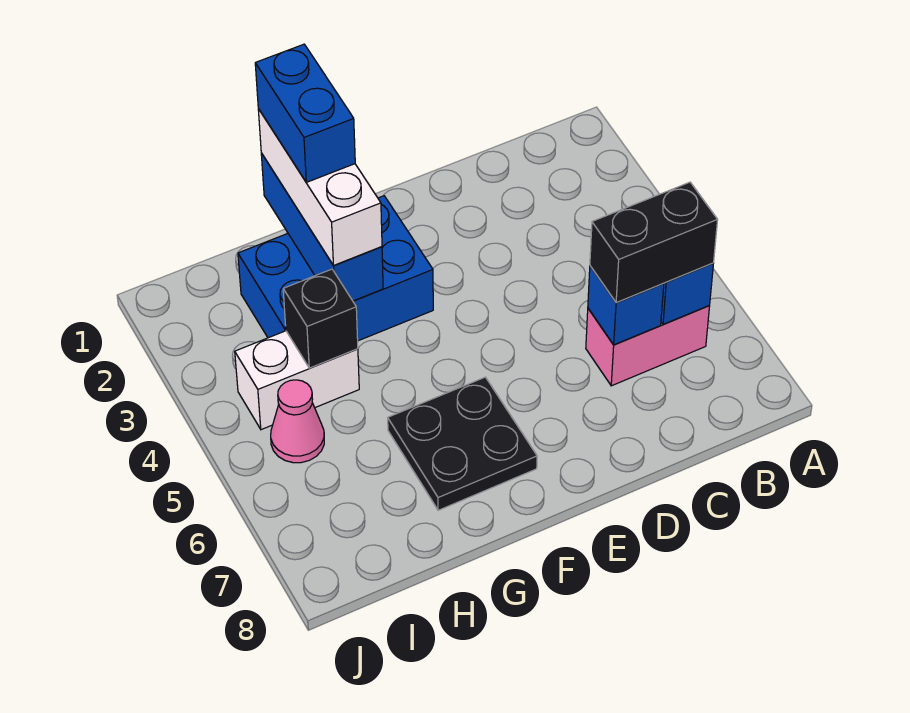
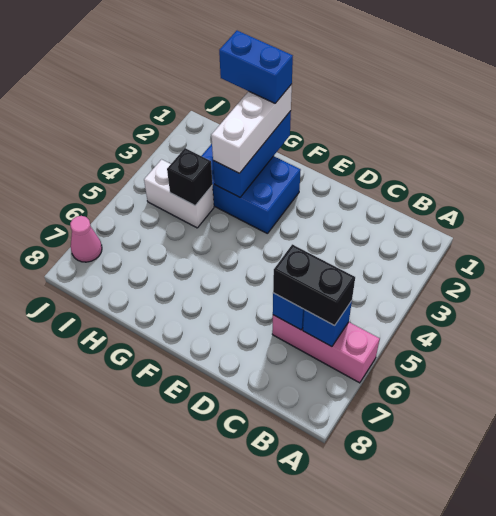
pink brick B6:C6 level 1 -> pink brick A6:C6 level 1
black plate F6:G7 level 1 -> none
blue brick G1:G2 level 4 -> blue brick G1:H1 level 4
pink cone I5 level 1 -> pink cone J7 level 1

